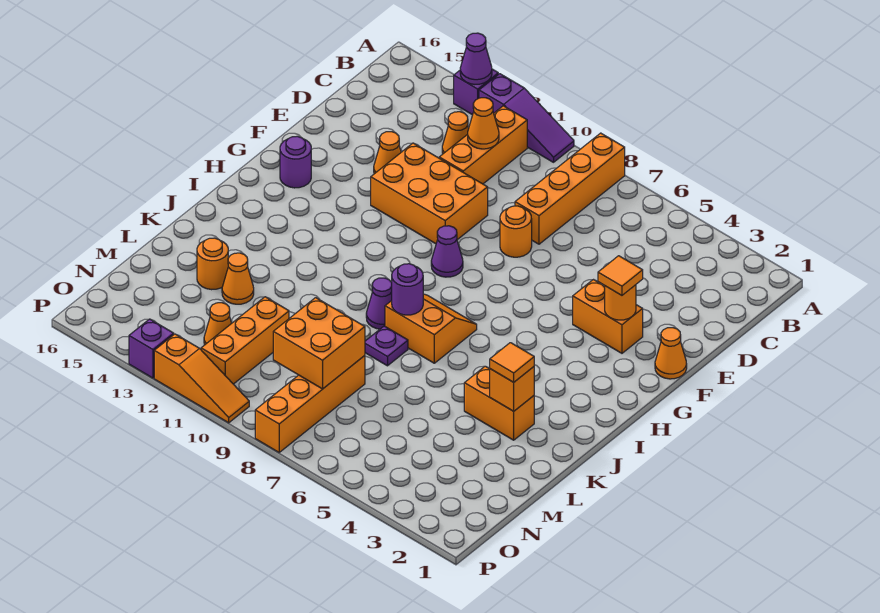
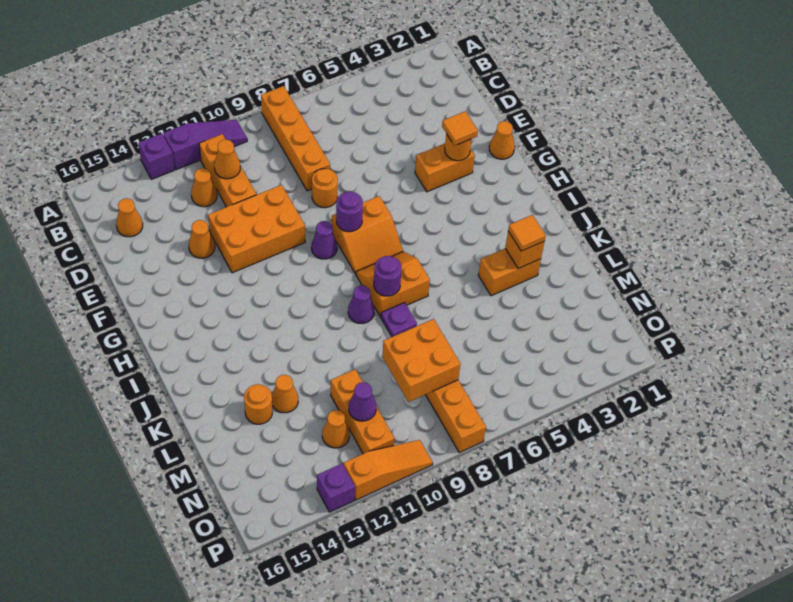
purple cone A13 level 2 -> purple cone N11 level 2
none -> orange cone C15 level 1
none -> orange slope G7:H8 level 1 top G
purple round brick G15 level 1 -> purple round brick G8 level 2

